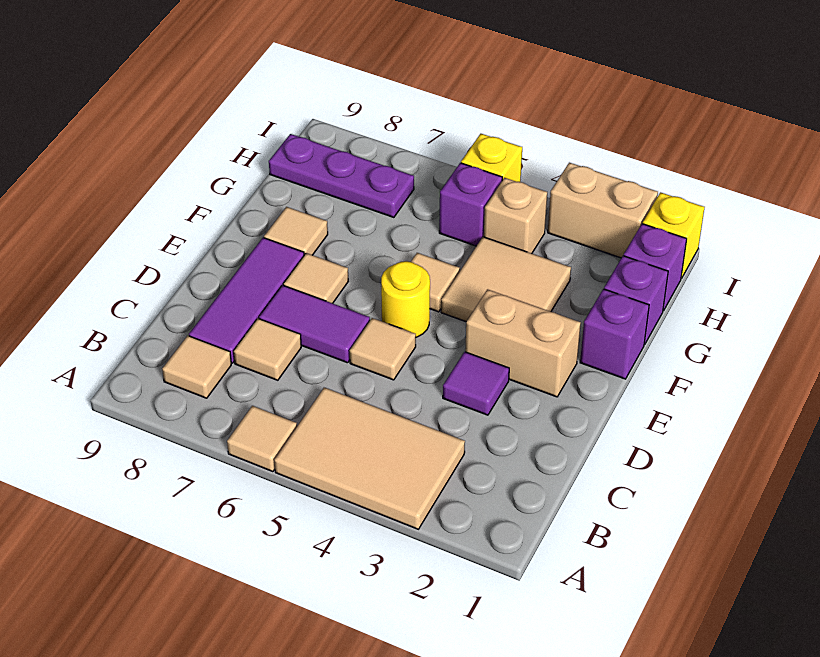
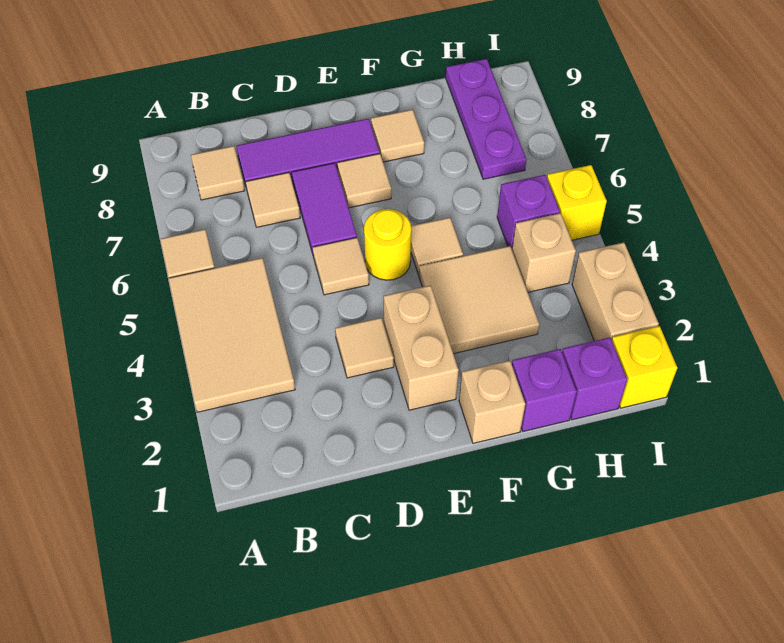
purple tile D3 level 1 -> tan tile D3 level 1
purple brick F1 level 1 -> tan brick F1 level 1

